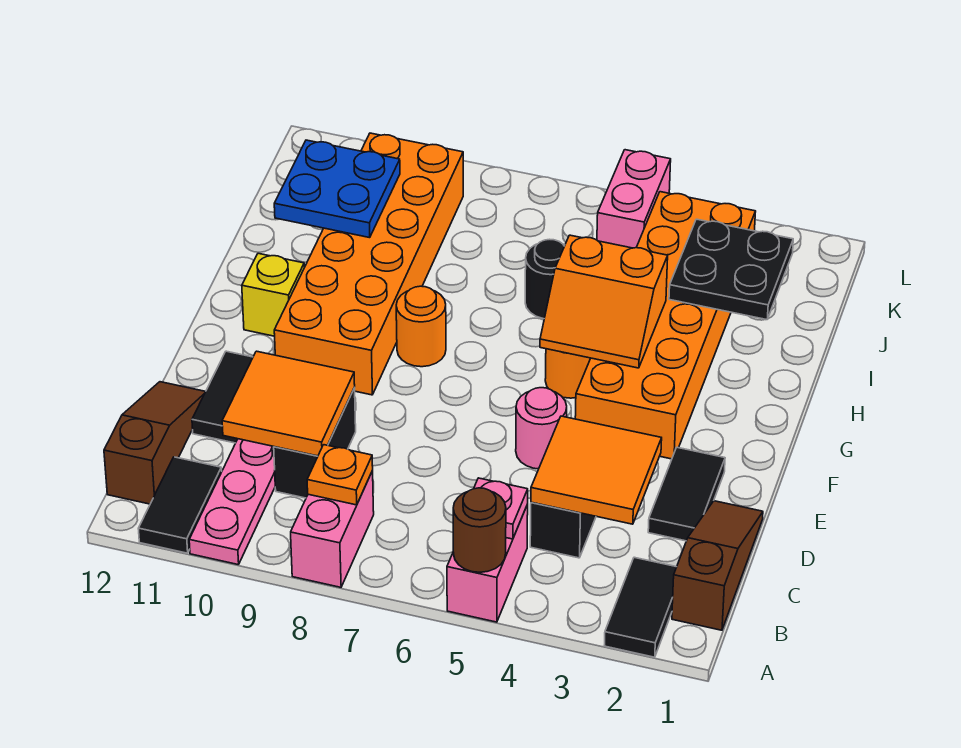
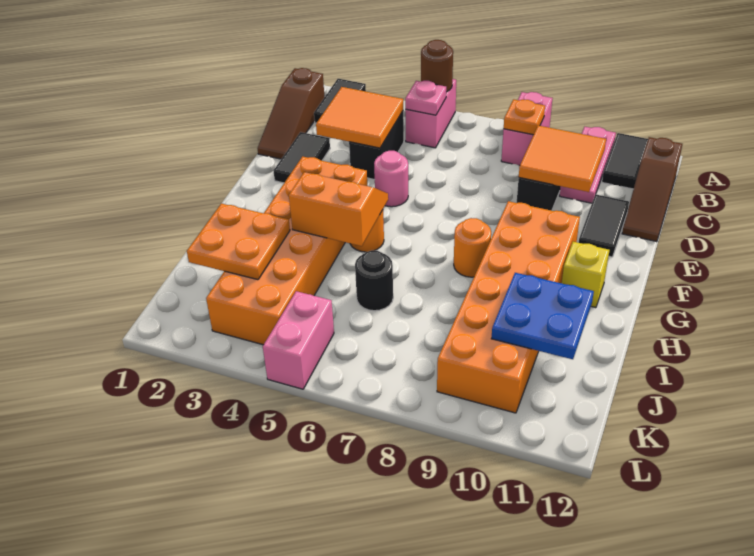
black plate I2:J3 level 2 -> orange plate I2:J3 level 2

